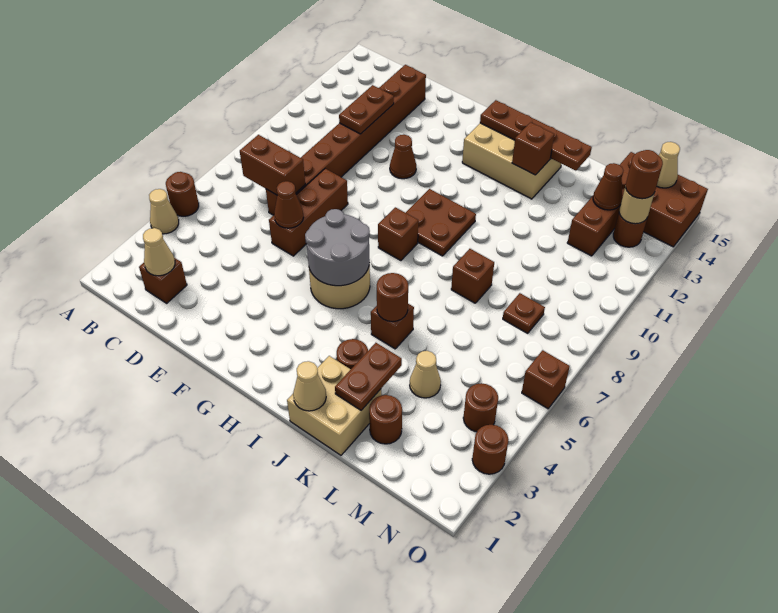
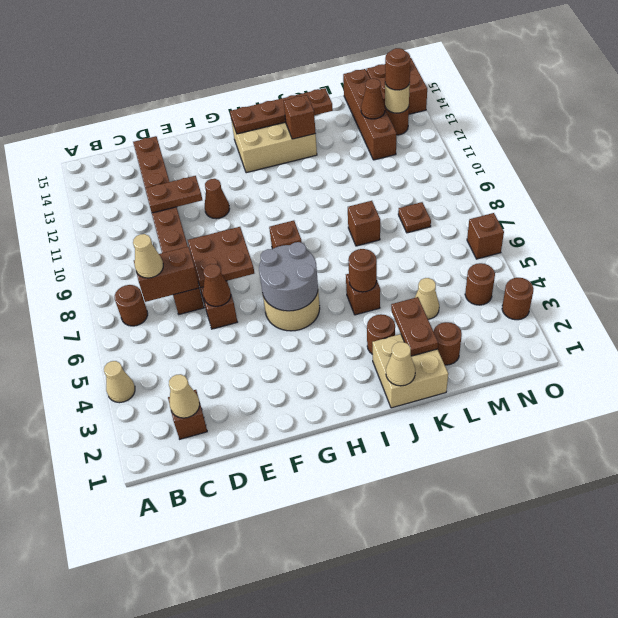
brown round brick A5 level 1 -> brown round brick B7 level 1
brown plate D11:D12 level 2 -> brown plate D11:E11 level 2
brown plate H9:I10 level 1 -> brown plate E7:F8 level 2
tan cone N15 level 2 -> tan cone C7 level 3

